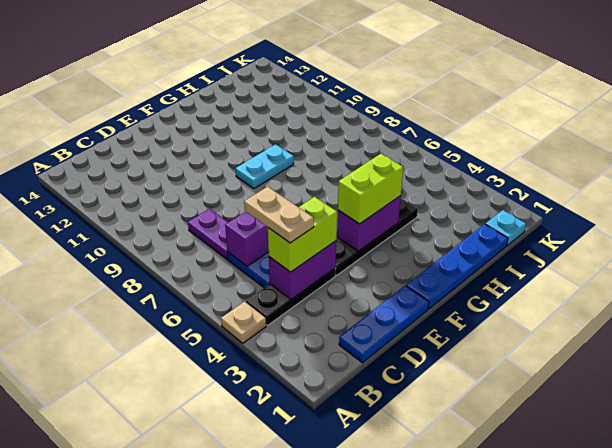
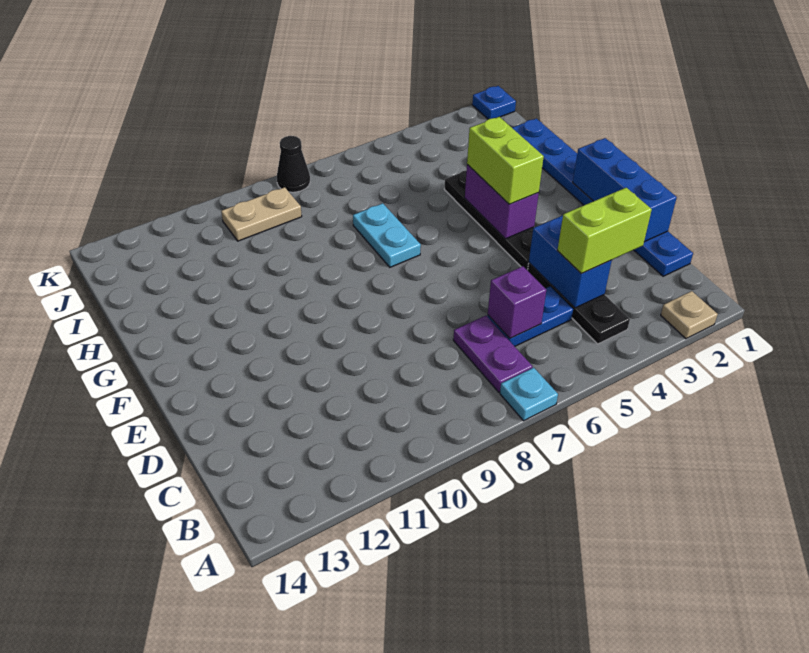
tan plate A4 level 1 -> tan plate A2 level 1
purple brick C4:D4 level 2 -> blue brick C4:D4 level 2
lime brick C4:D4 level 3 -> lime brick C3:C4 level 3
tan plate C4:C5 level 4 -> tan plate J9:J10 level 1
purple plate C7:C8 level 1 -> purple plate B7:C7 level 1
none -> blue brick D1:F1 level 2
cyan plate F9:G9 level 1 -> cyan plate G7:H7 level 1
cyan plate J1 level 1 -> cyan plate A7 level 1
none -> blue plate K1 level 1
none -> black cone K8 level 1

